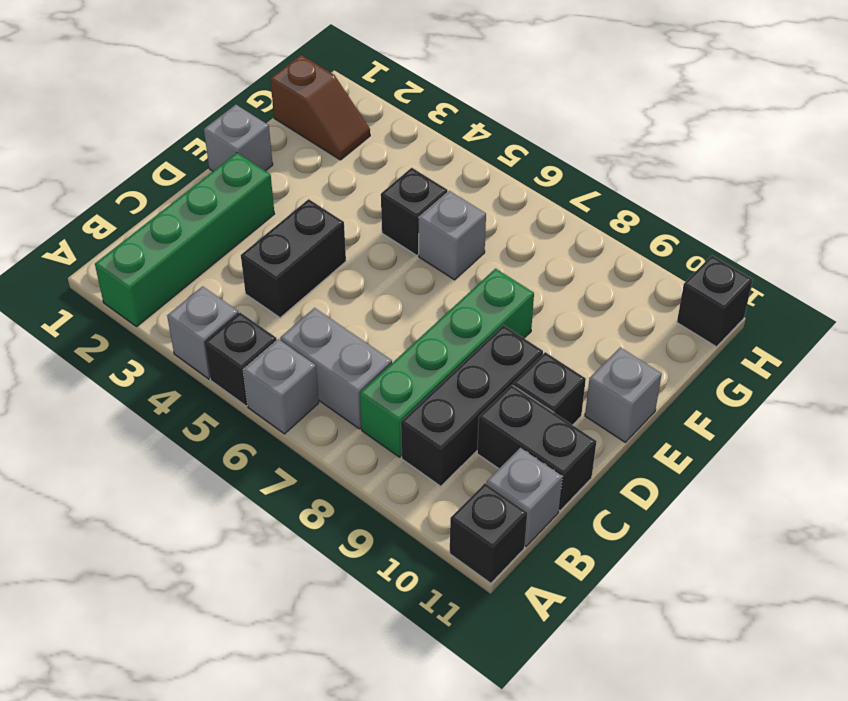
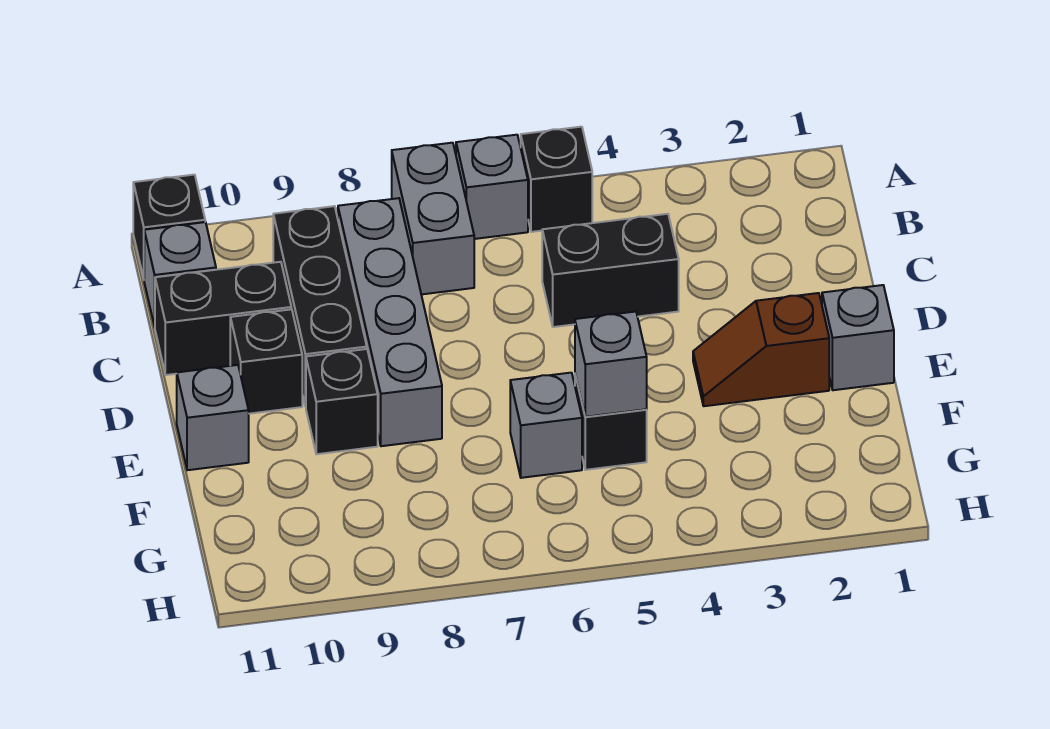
green brick A2:D2 level 1 -> none
grey brick A4 level 1 -> grey brick F5 level 2
grey brick B6:B7 level 1 -> grey brick A7:B7 level 1
green brick B8:E8 level 1 -> grey brick B8:E8 level 1
black brick C4:D4 level 1 -> black brick C4:C5 level 1
brown slope G1:G2 level 1 top 1 -> brown slope E2:E3 level 1 top 2
black brick H11 level 1 -> black brick E9 level 1

